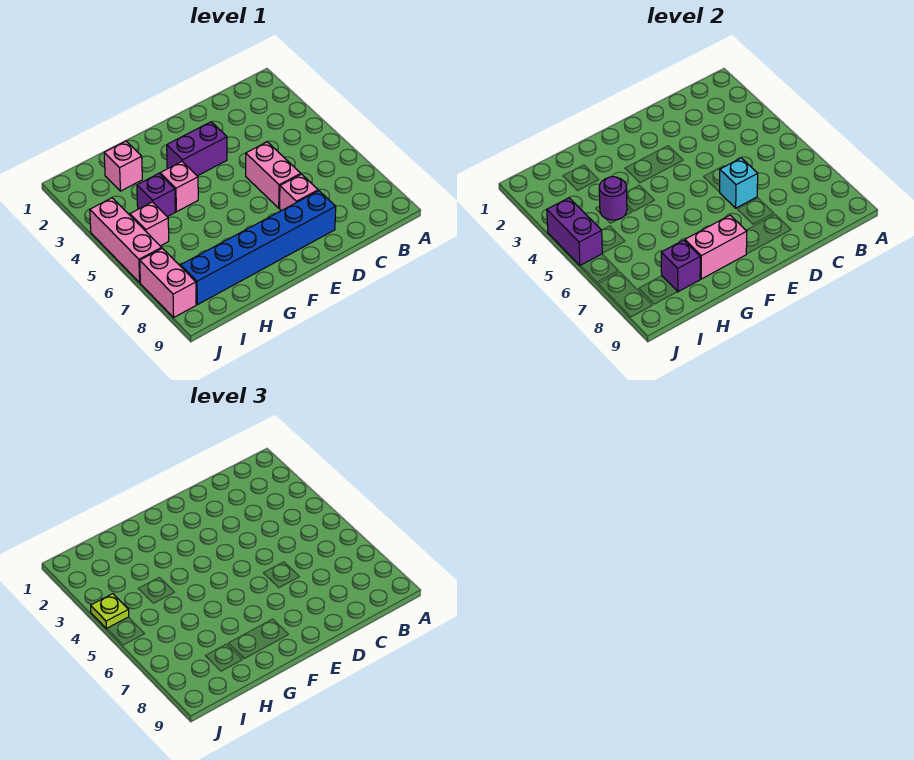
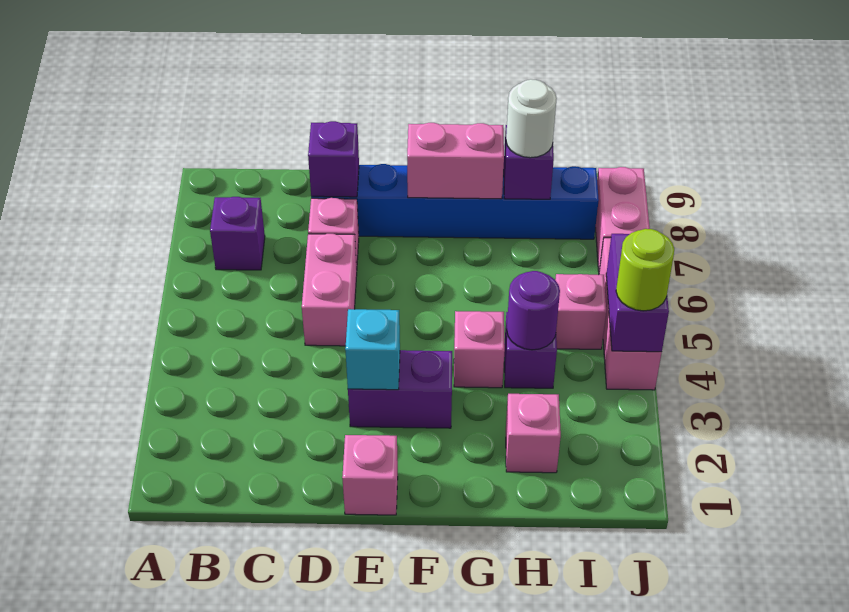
none -> purple brick B7 level 1
cyan brick D6 level 2 -> cyan brick E3 level 2
none -> purple brick D8 level 2
none -> pink brick E1 level 1
none -> white round brick H8 level 3
lime plate J4 level 3 -> lime round brick J4 level 3

